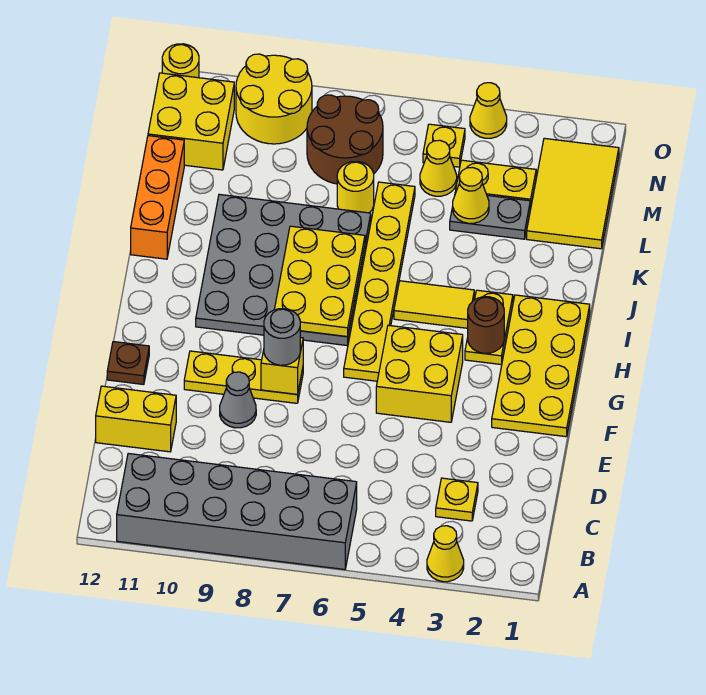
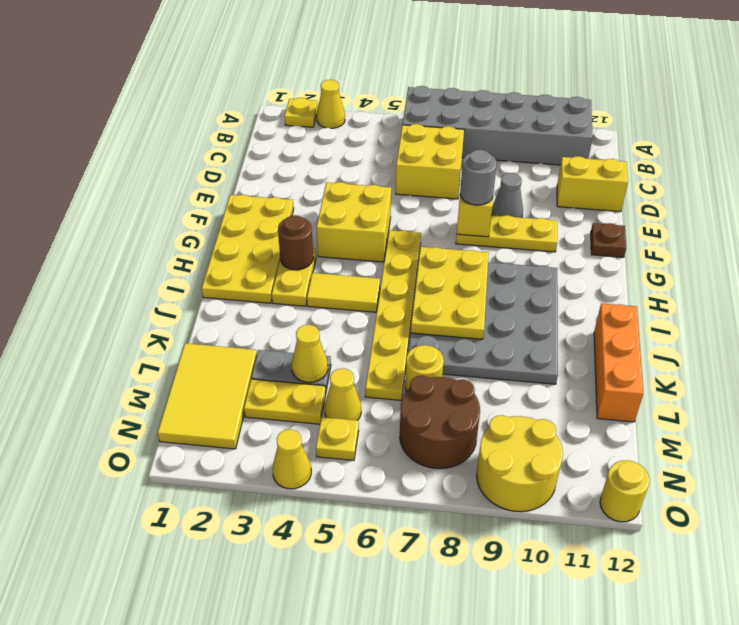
yellow plate C3 level 1 -> yellow plate A2 level 1
yellow brick M11:N12 level 1 -> yellow brick C6:D7 level 1

